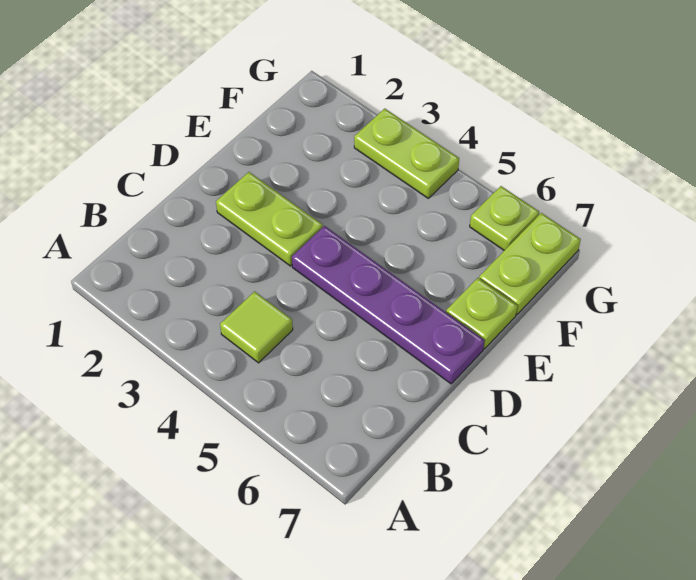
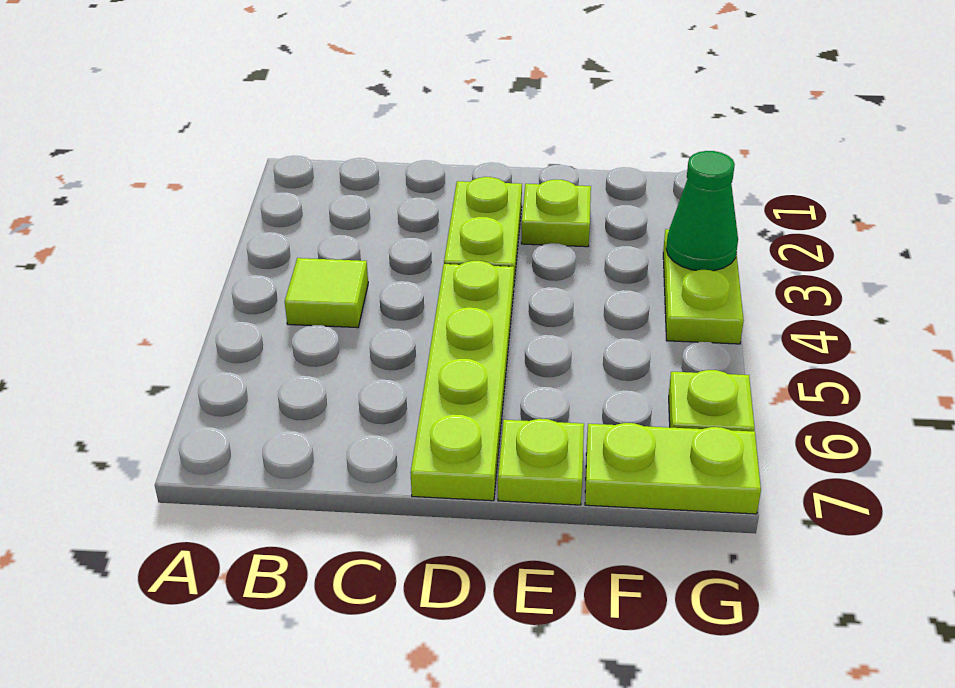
purple plate D4:D7 level 1 -> lime plate D4:D7 level 1
none -> lime plate E2 level 1
none -> green cone G3 level 2

